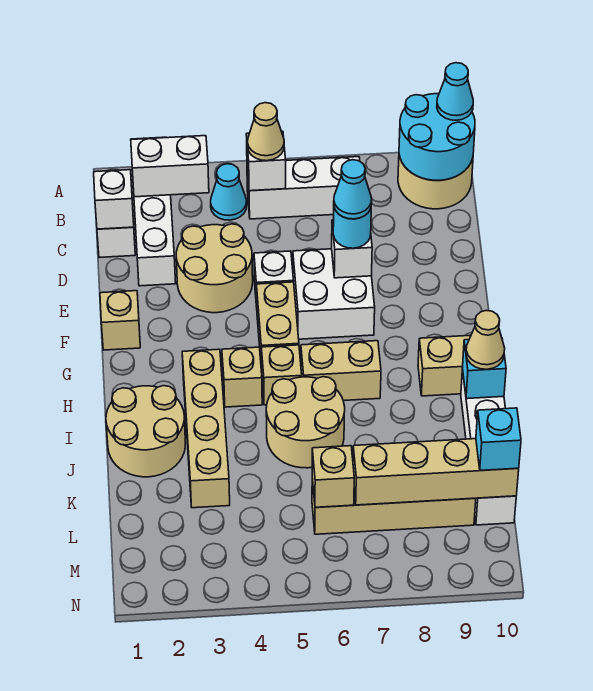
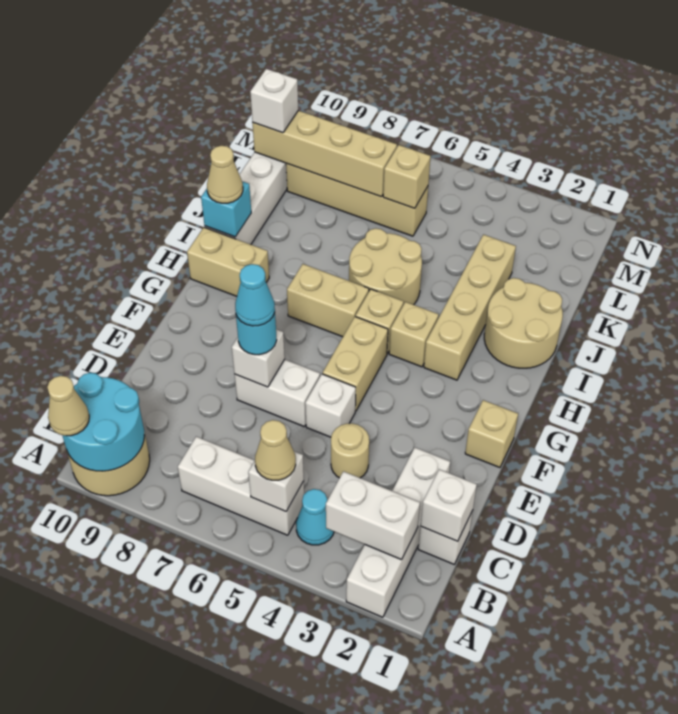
cyan cone A10 level 3 -> tan cone A10 level 3
tan round brick D3:E4 level 1 -> tan round brick D4 level 1
white brick E6:F7 level 1 -> white brick E6:E7 level 1
cyan brick L10 level 3 -> white brick L10 level 3

